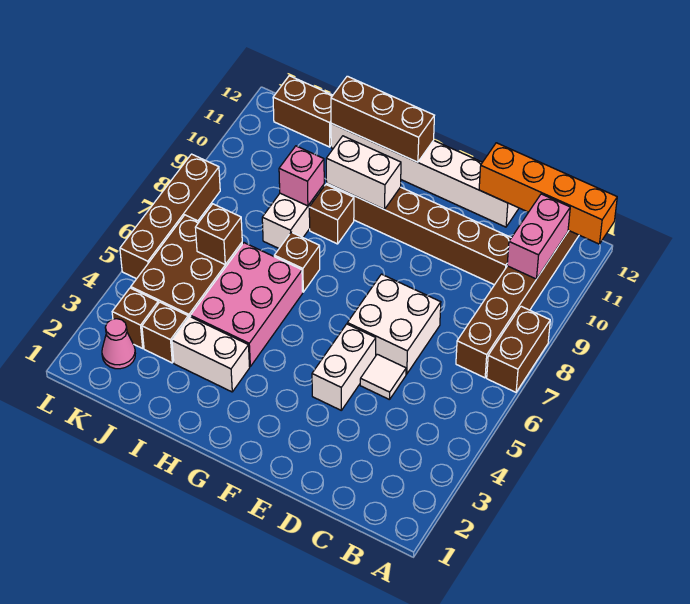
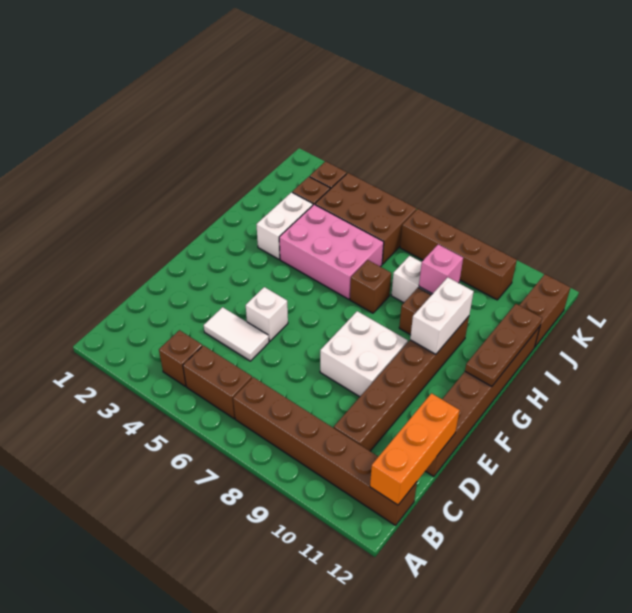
brown brick A7:A8 level 1 -> brown brick B5:B6 level 1
orange brick A12:D12 level 2 -> orange brick B12:D12 level 2
pink brick B10:B11 level 2 -> none
white tile D5 level 1 -> white tile D4:D5 level 1
white brick D6:E7 level 1 -> white brick E8:F9 level 1
white brick D12:I12 level 1 -> brown brick D12:I12 level 1
white brick E4:E5 level 1 -> white brick E5 level 1
brown brick G12:I12 level 2 -> brown plate G12:I12 level 2
brown brick J6 level 2 -> brown brick B4 level 1
pink cone K2 level 1 -> none
brown brick L5:L8 level 1 -> brown brick K7:K10 level 1

